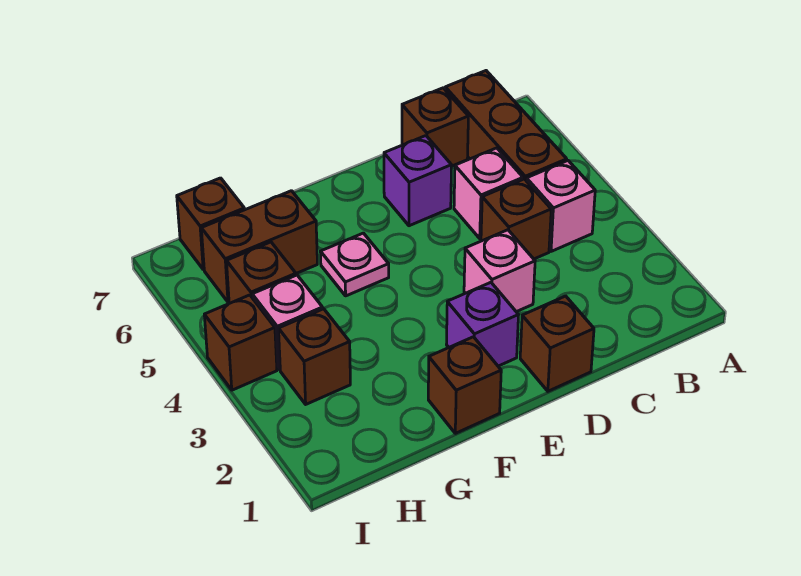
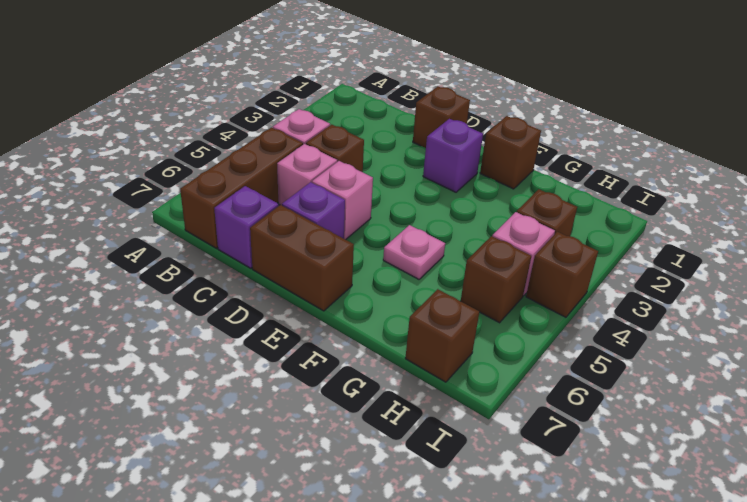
brown brick C7 level 1 -> purple brick C7 level 1
pink brick D3 level 1 -> pink brick D5 level 1
brown brick G6:H6 level 1 -> brown brick D7:E7 level 1

